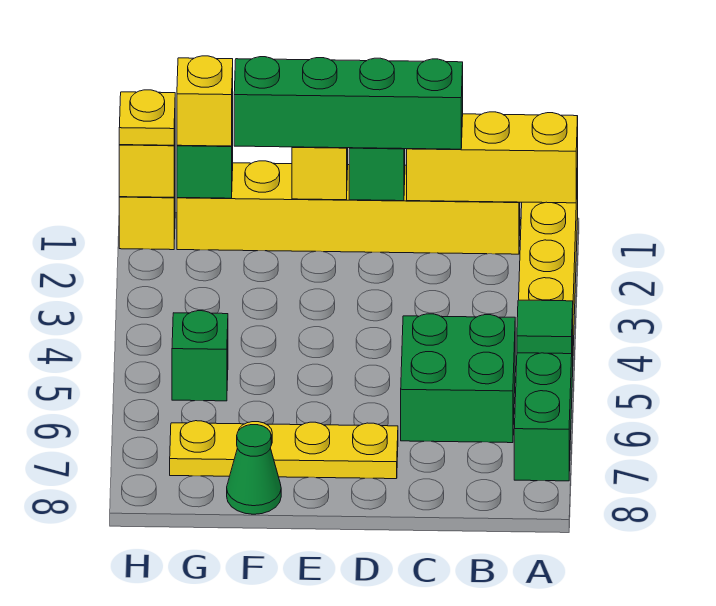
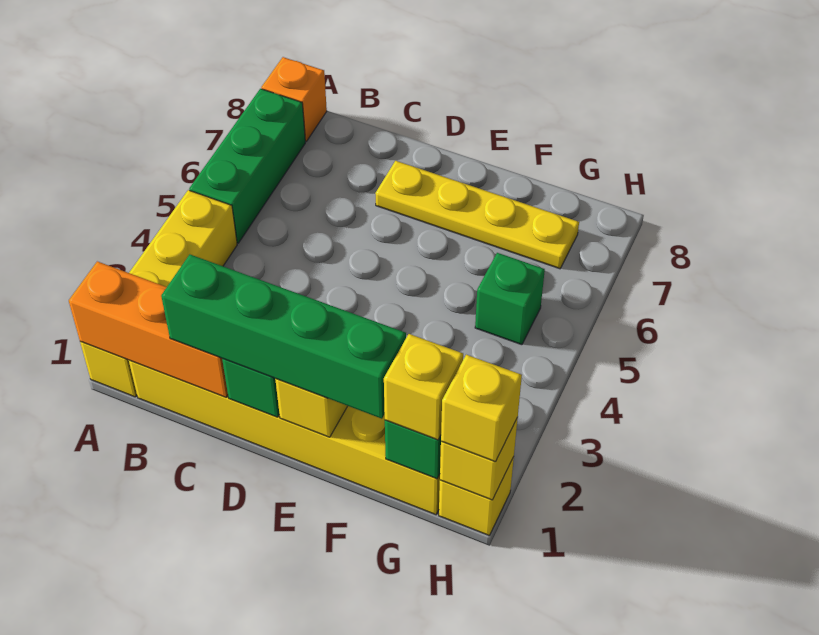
yellow brick A1:C1 level 2 -> orange brick A1:C1 level 2
green tile A5 level 2 -> none
none -> orange brick A8 level 1
green brick B5:C6 level 1 -> none
green cone F8 level 1 -> none
yellow plate H1 level 3 -> yellow brick H1 level 3

